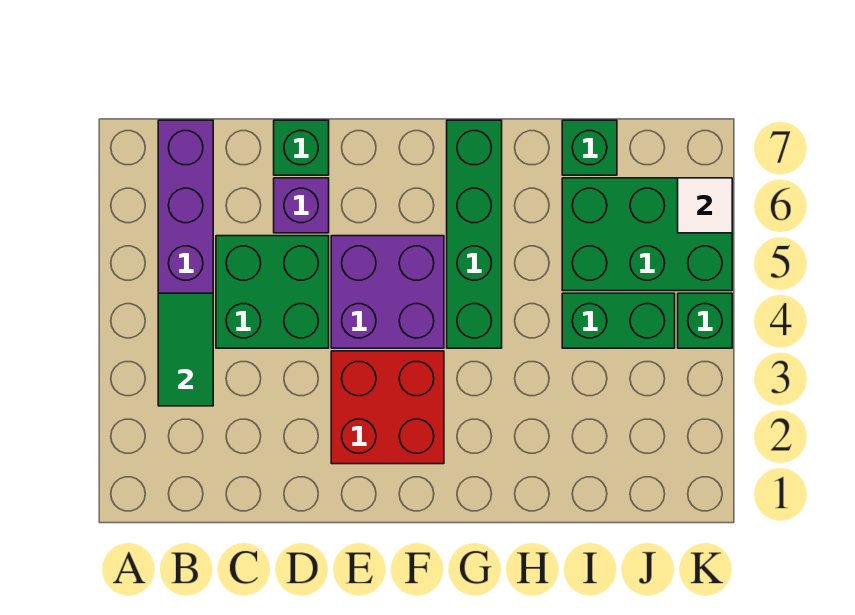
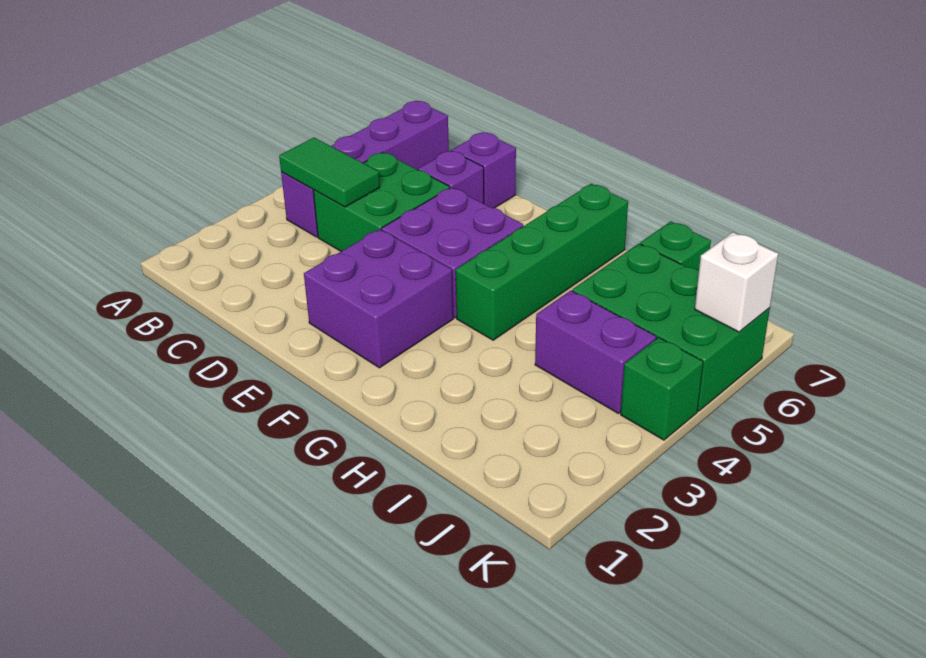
green tile B3:B4 level 2 -> green tile B4:C4 level 2
green brick D7 level 1 -> purple brick D7 level 1
red brick E2:F3 level 1 -> purple brick E2:F3 level 1
green brick I4:J4 level 1 -> purple brick I4:J4 level 1
white tile K6 level 2 -> white brick K6 level 2

